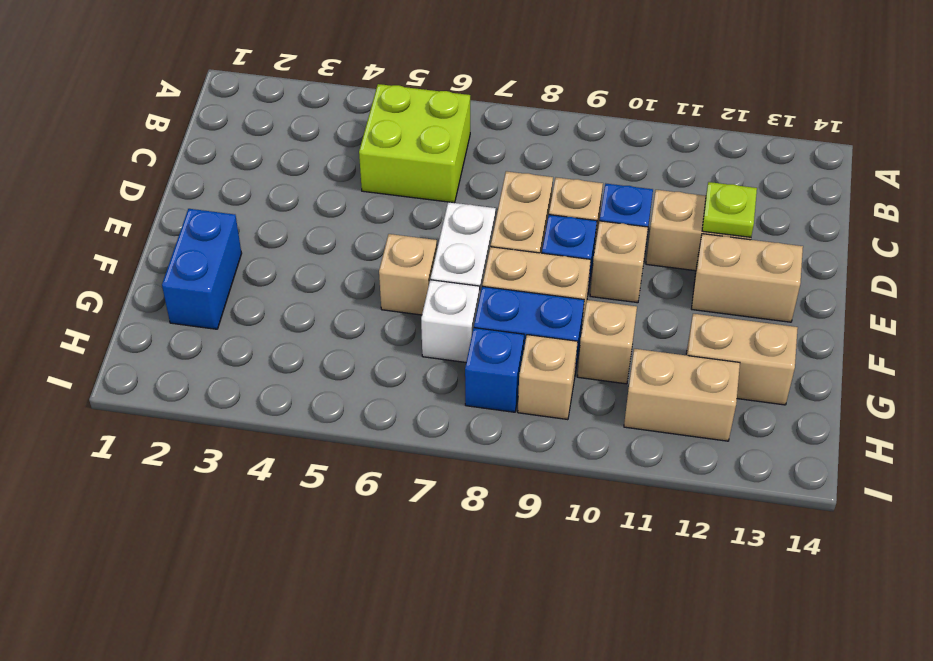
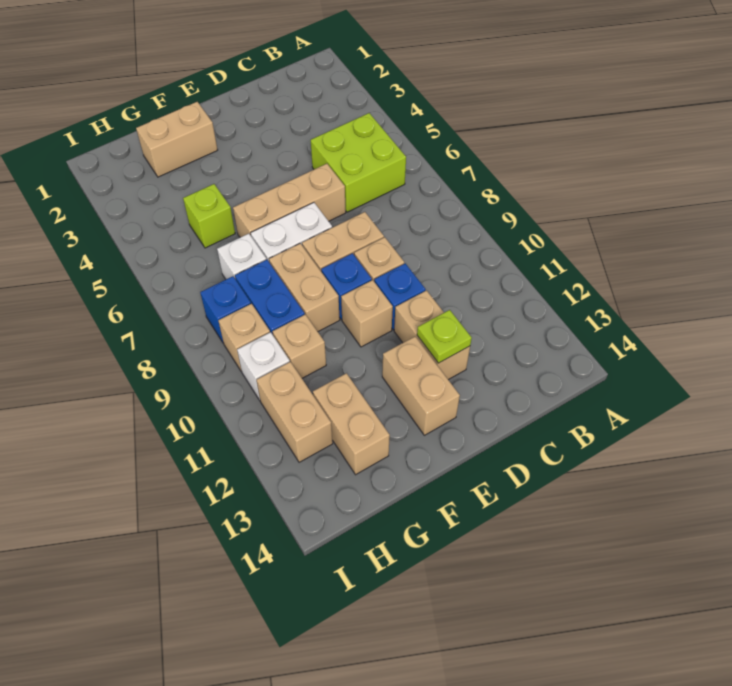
blue brick F2:G2 level 1 -> tan brick F2:G2 level 1
tan brick F6 level 1 -> tan brick D6:F6 level 1
none -> lime brick G5 level 1
none -> white brick H10 level 1

